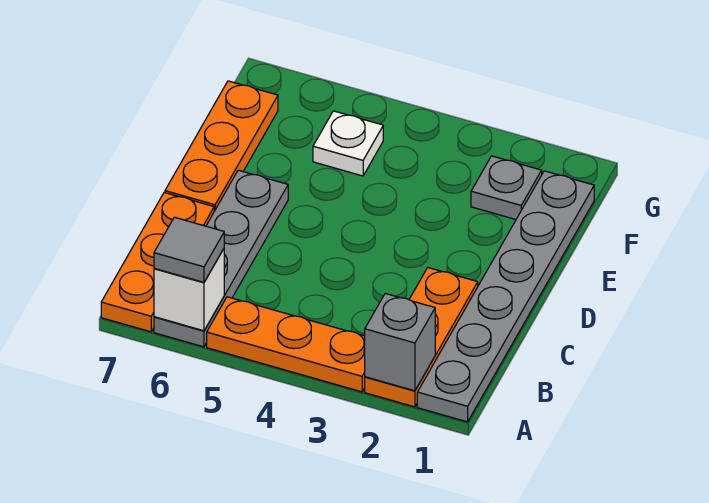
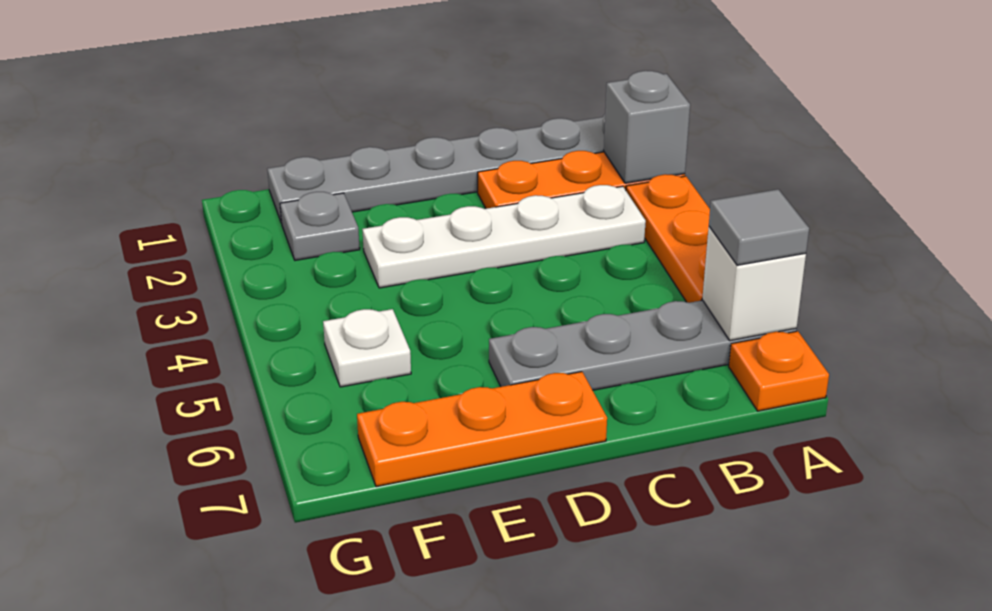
orange plate A7:C7 level 1 -> orange plate A7 level 1
none -> white plate B3:E3 level 1

